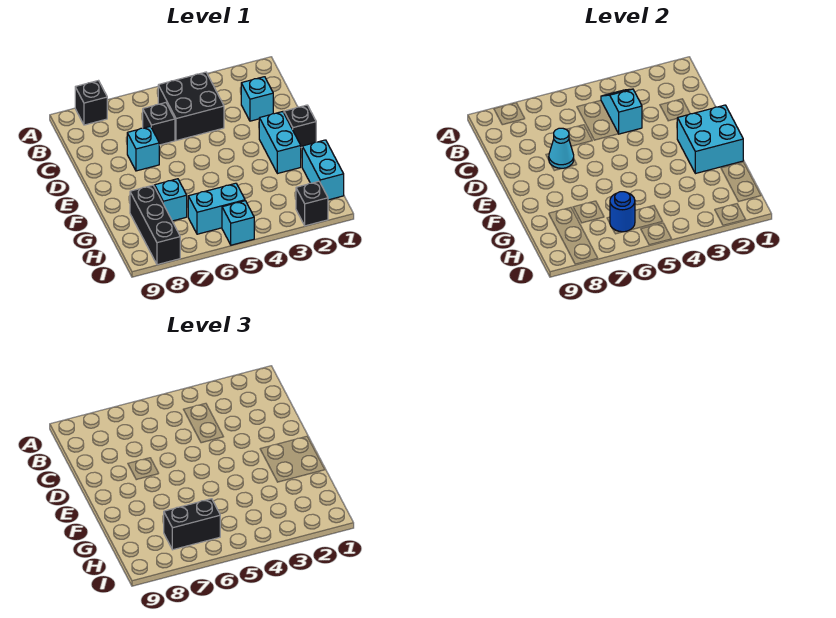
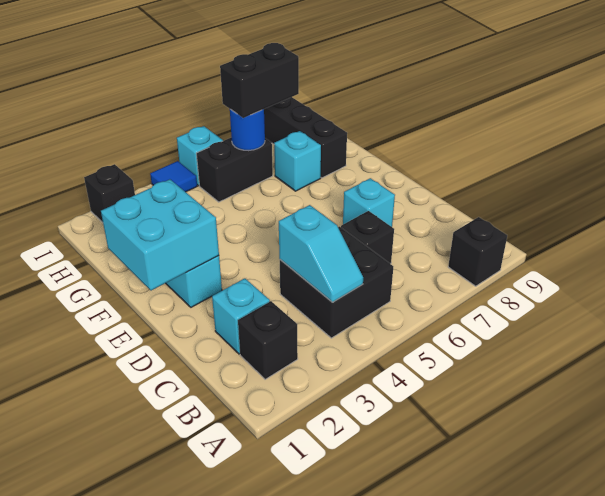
cyan cone D7 level 2 -> none
black brick E1 level 1 -> black brick B2 level 1
cyan brick G1:H1 level 1 -> none
cyan brick H5:H6 level 1 -> black brick H5:H6 level 1
none -> blue tile I4 level 1

